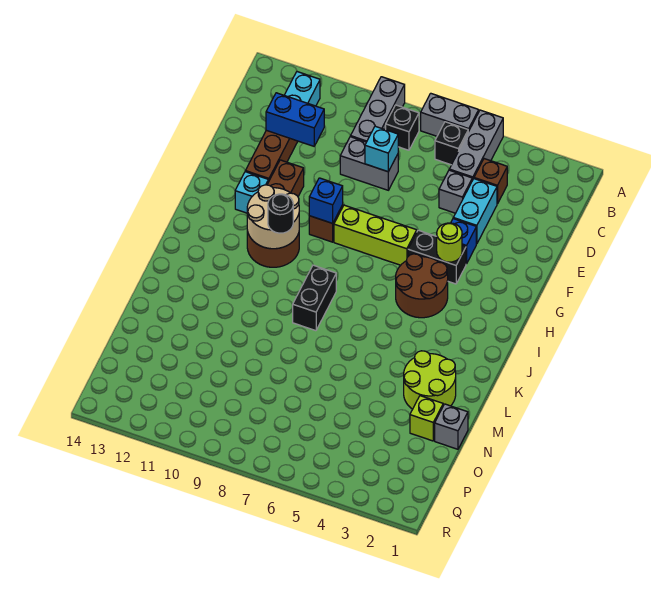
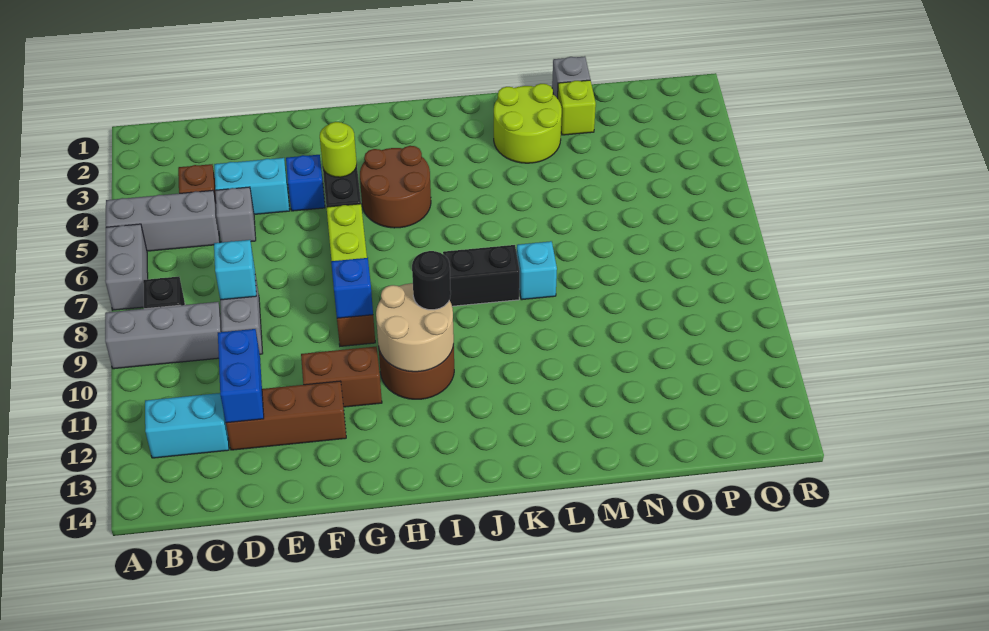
black brick B6 level 1 -> none
cyan brick G12 level 1 -> cyan brick L8 level 1

